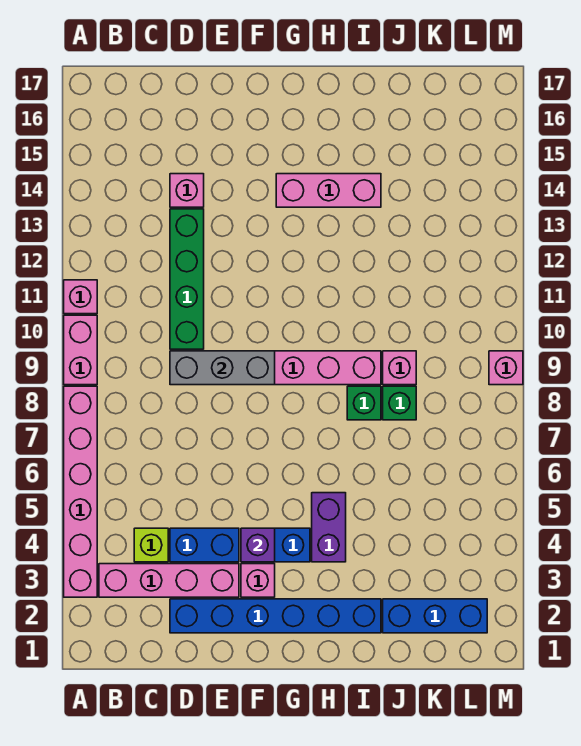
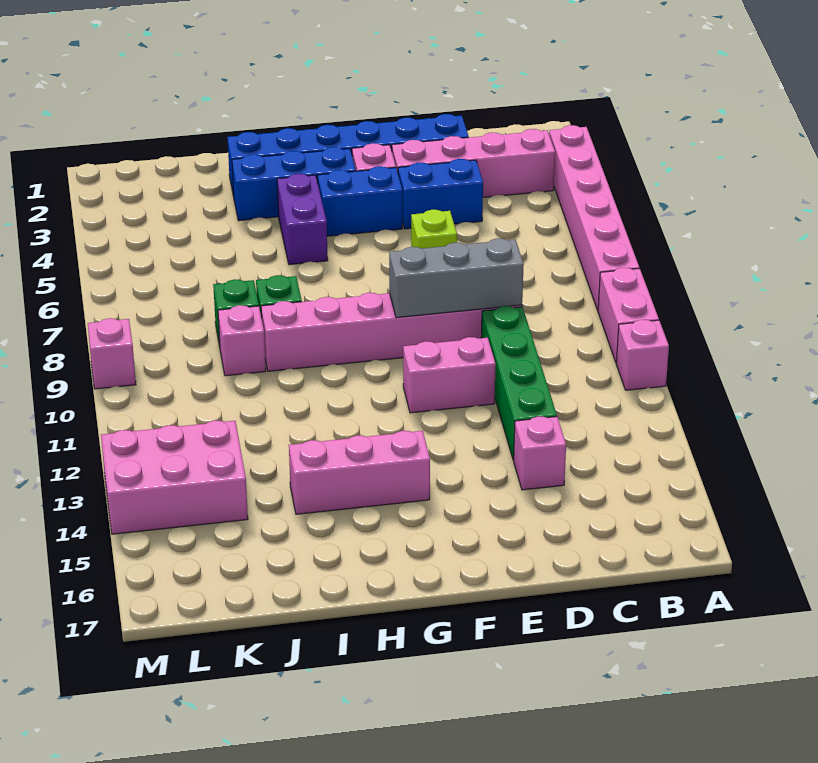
lime brick C4 level 1 -> lime brick E6 level 1
none -> pink brick E11:F11 level 1
purple brick F4 level 2 -> none
blue brick J2:L2 level 1 -> blue brick G3:I3 level 1
none -> pink brick K13:M14 level 1

